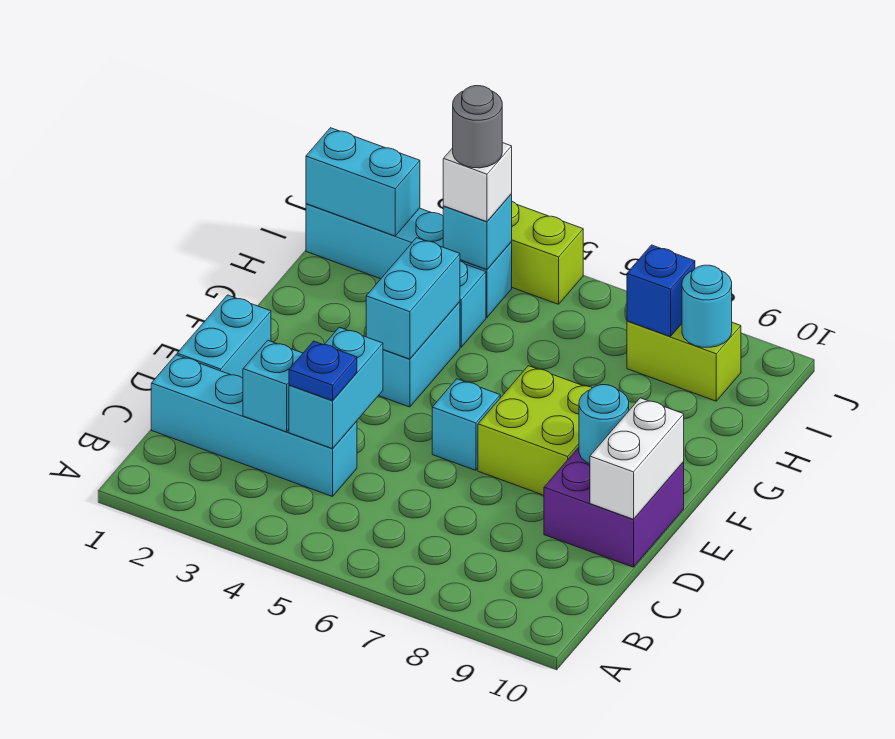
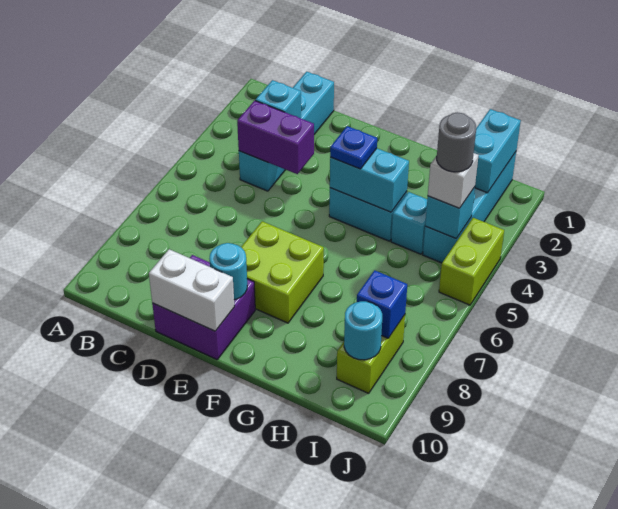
cyan brick C4:D4 level 2 -> purple brick C4:D4 level 2
blue plate C4 level 3 -> blue plate F4 level 3
cyan brick D1:E1 level 1 -> none
cyan brick E6 level 1 -> none

